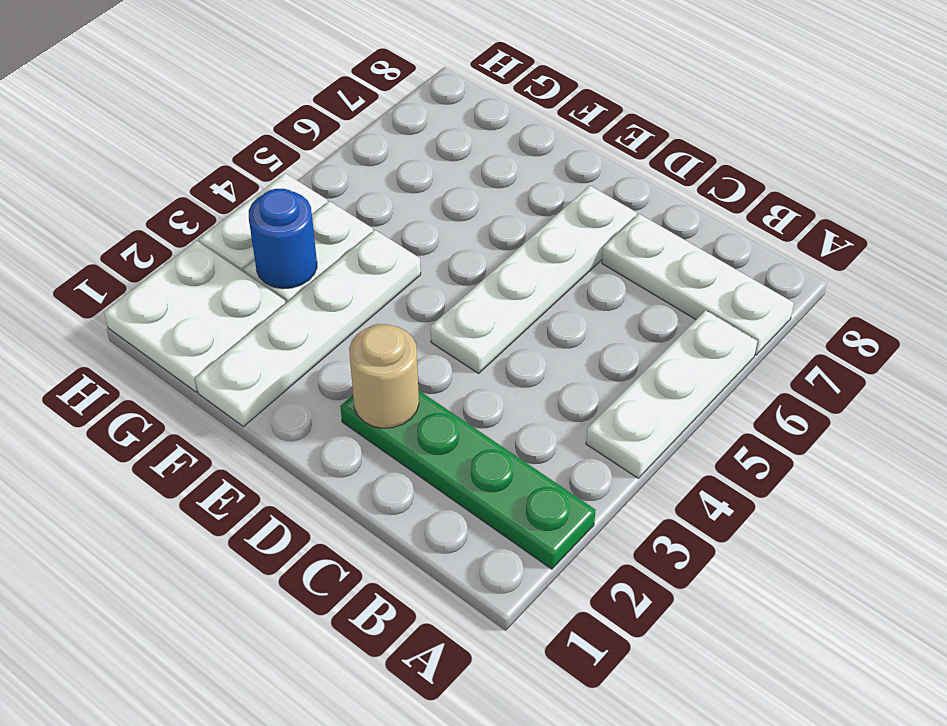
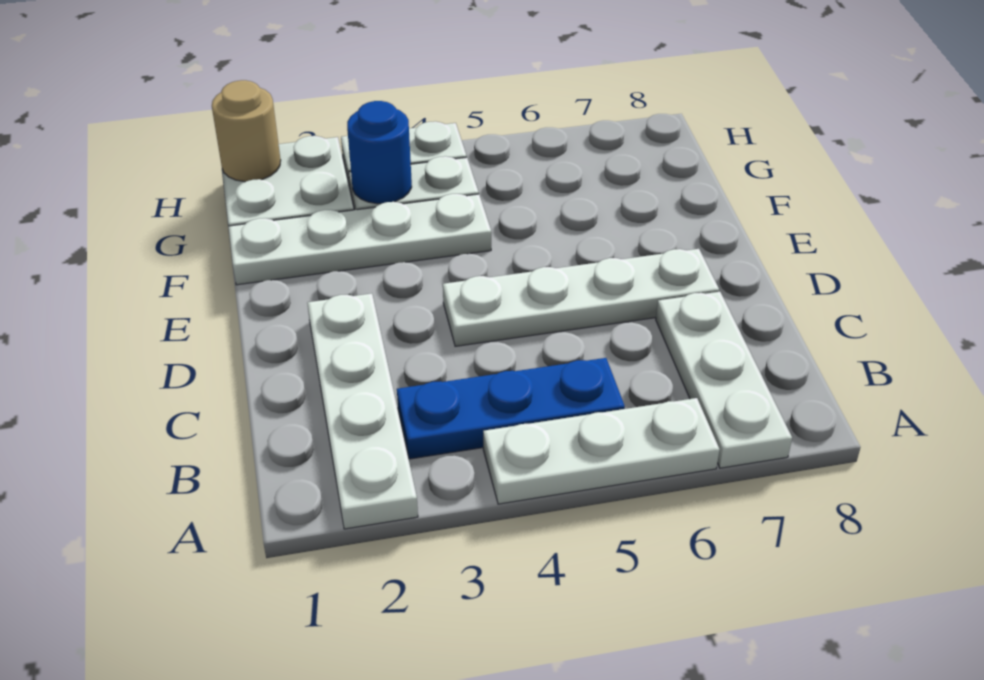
green plate A2:D2 level 1 -> white plate A2:D2 level 1
none -> blue plate B3:B5 level 1
tan round brick D2 level 2 -> tan round brick H1 level 2

